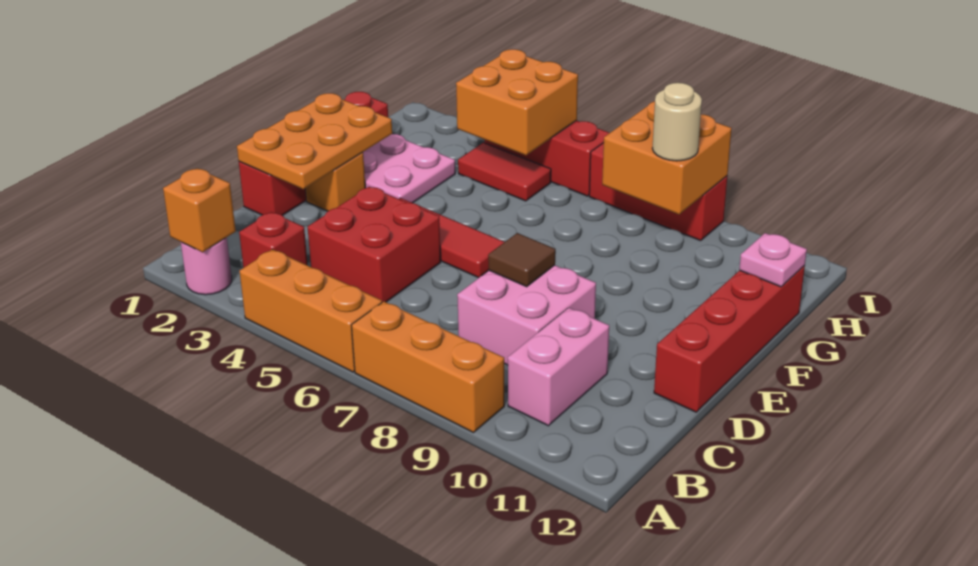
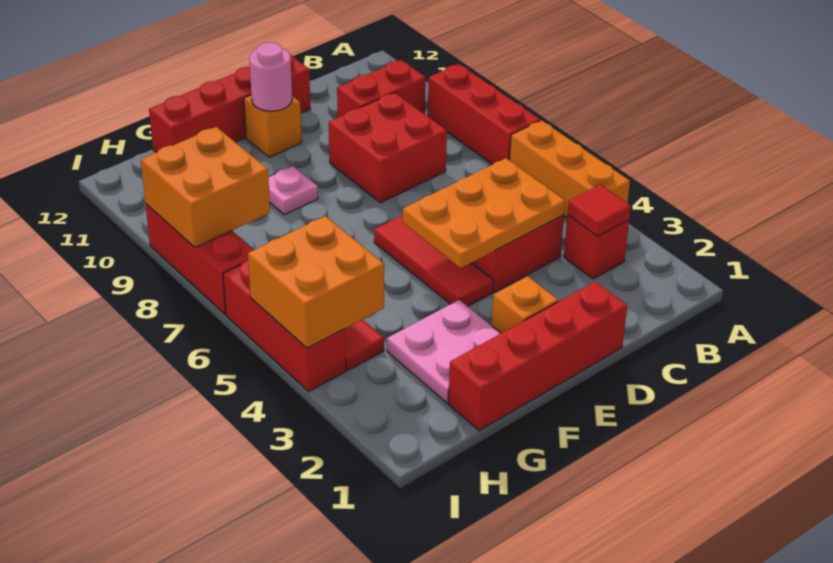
pink round brick A2 level 1 -> pink round brick E11 level 2
orange brick A2 level 2 -> orange brick E11 level 1
orange brick A7:A9 level 1 -> red brick A7:A9 level 1
none -> red tile B3 level 2
pink brick B10:C10 level 1 -> red brick B10:C10 level 1
pink brick C8:D9 level 1 -> red brick C8:D9 level 1
orange plate D1:F2 level 2 -> orange plate C4:E5 level 2
brown tile D8 level 2 -> none
pink plate G12 level 2 -> pink plate F9 level 1
tan round brick H9 level 3 -> none

